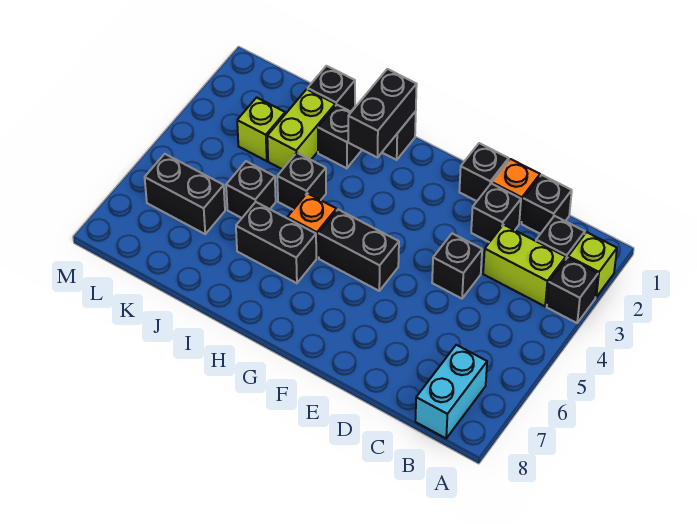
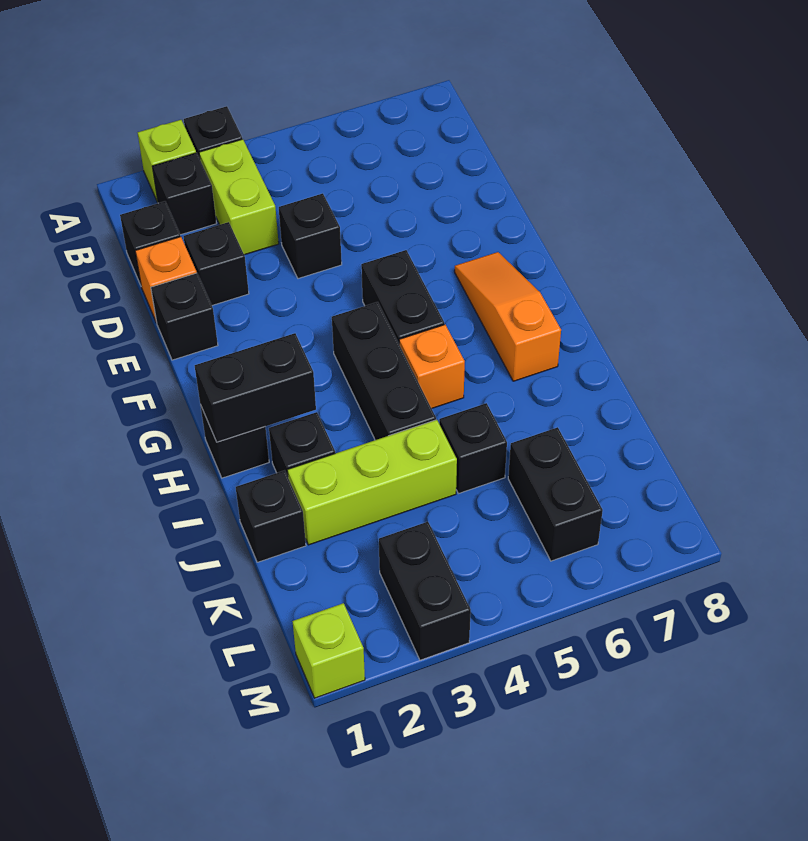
cyan brick B7:B8 level 1 -> none
none -> orange slope F7:H7 level 1 top H
black brick H6:I6 level 1 -> black brick L3:M3 level 1
black brick I4 level 1 -> black brick G4:I4 level 1
lime brick J2:J3 level 1 -> lime brick J2:J4 level 1
lime brick K3 level 1 -> lime brick M1 level 1

